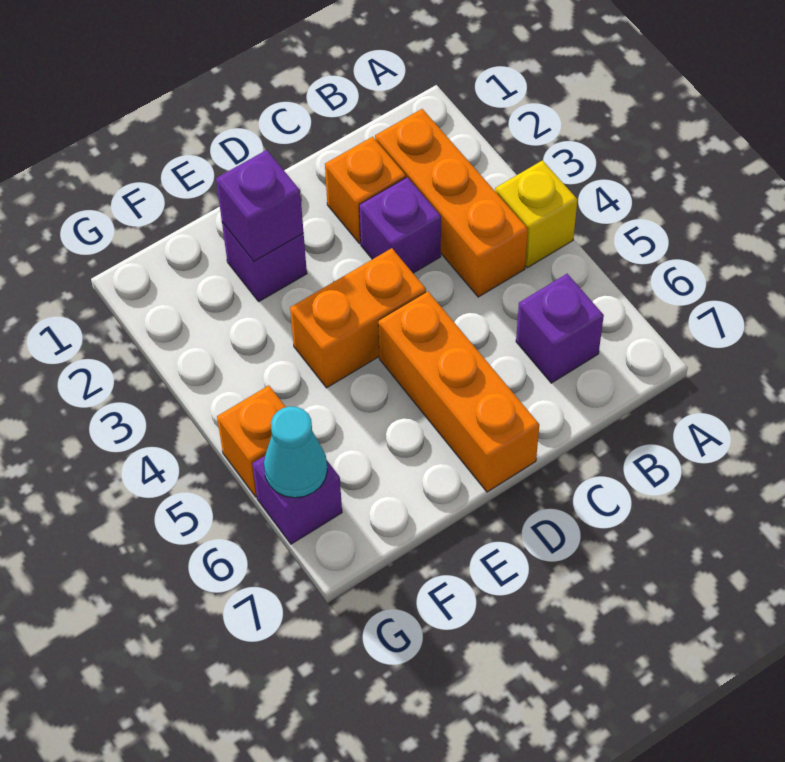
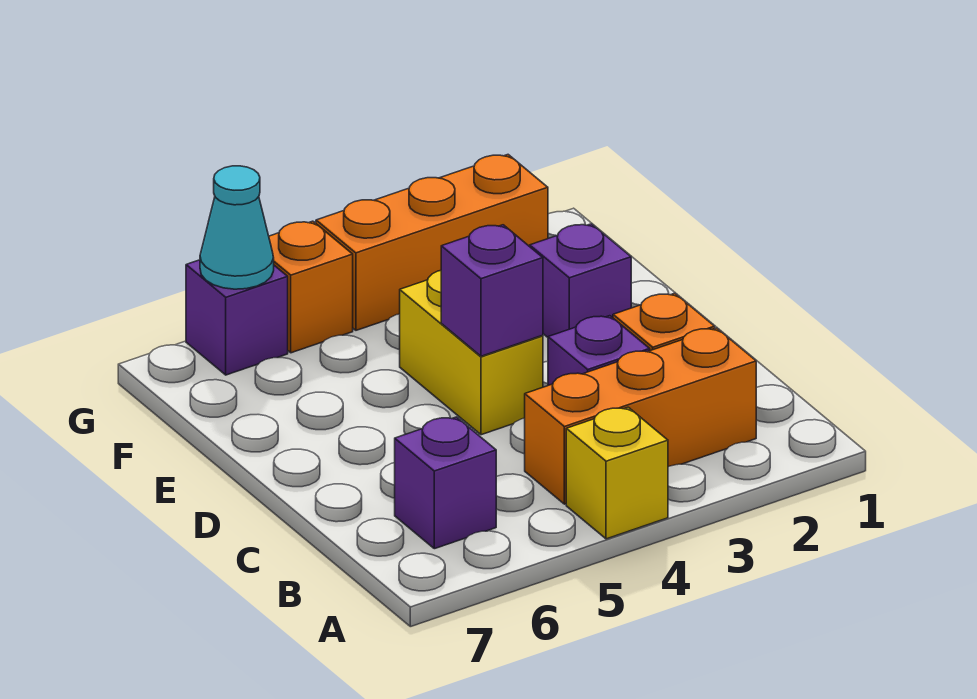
orange brick D4:E4 level 1 -> yellow brick D4:E4 level 1
orange brick D5:D7 level 1 -> orange brick G2:G4 level 1
purple brick E2 level 2 -> purple brick D4 level 2

